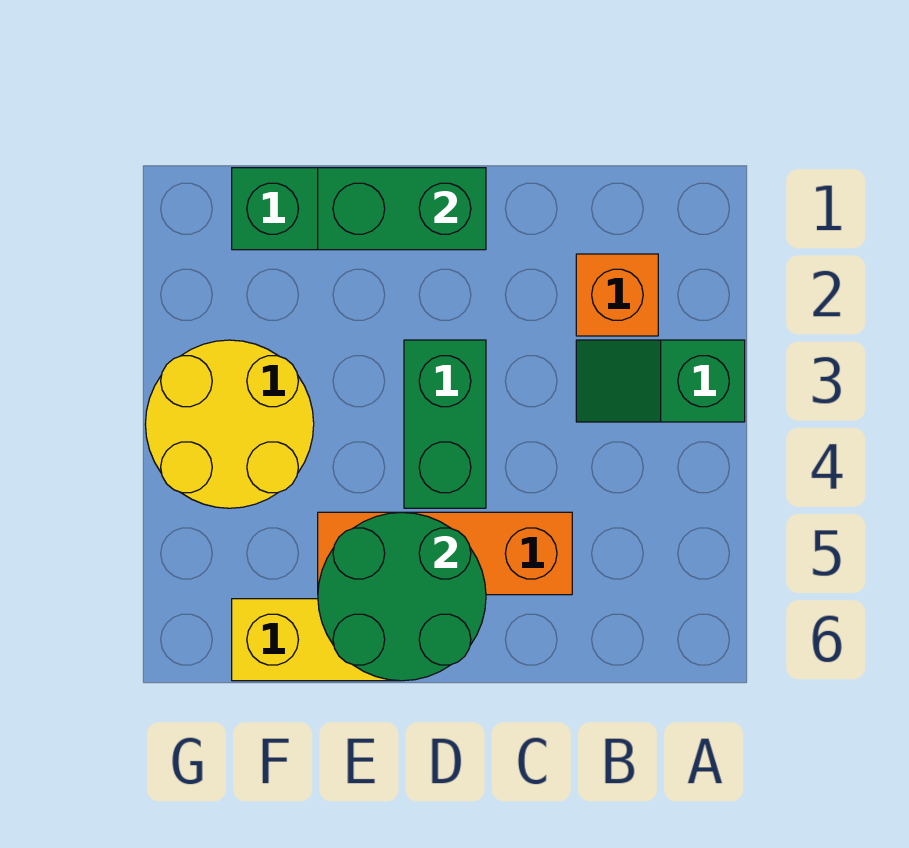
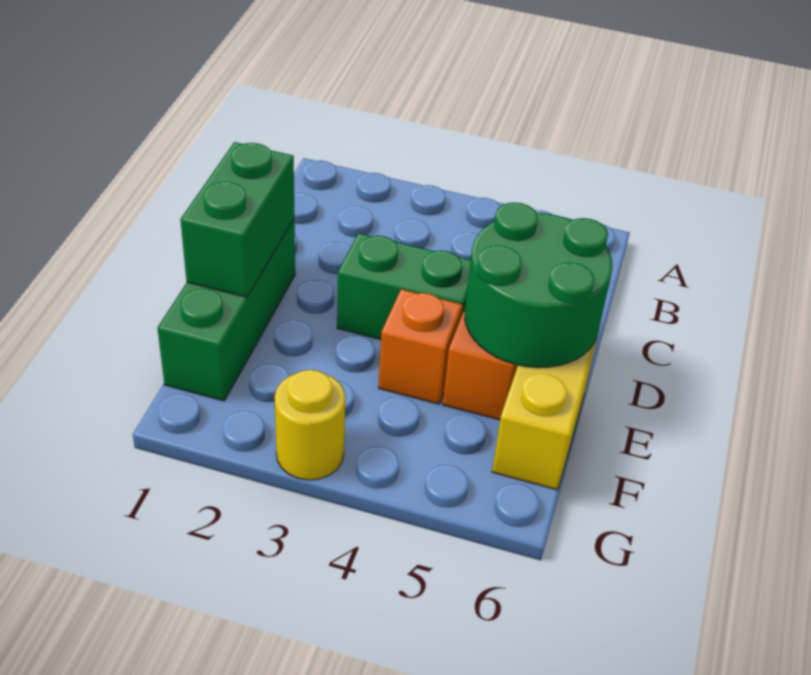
green slope A3:B3 level 1 top A -> none
orange brick B2 level 1 -> orange brick E4 level 1
yellow round brick F3:G4 level 1 -> yellow round brick G3 level 1

